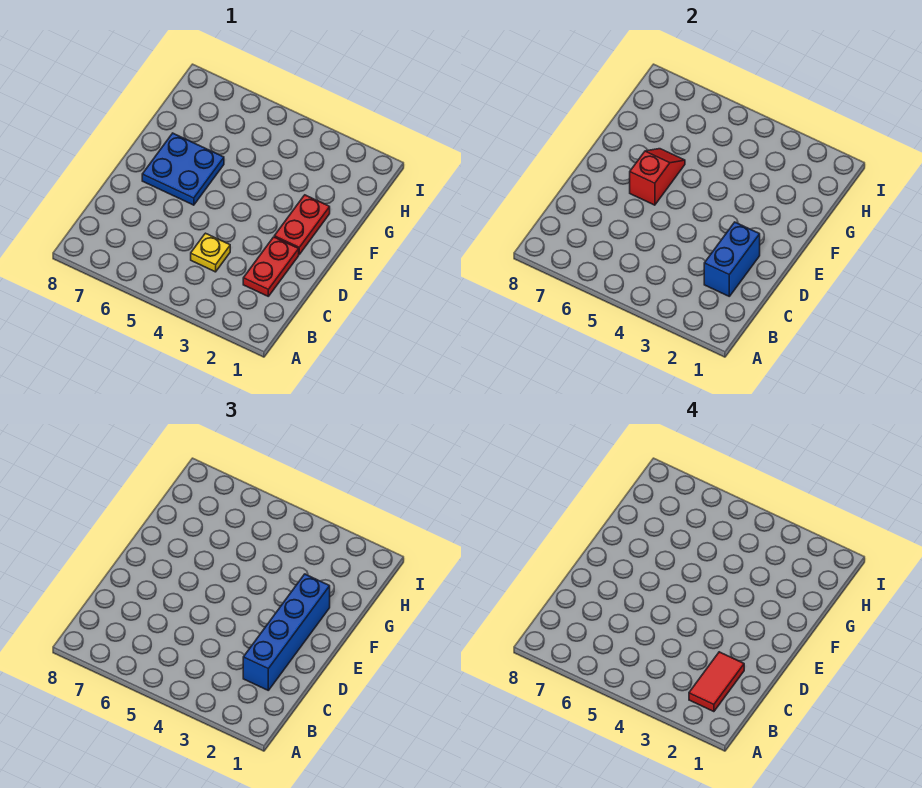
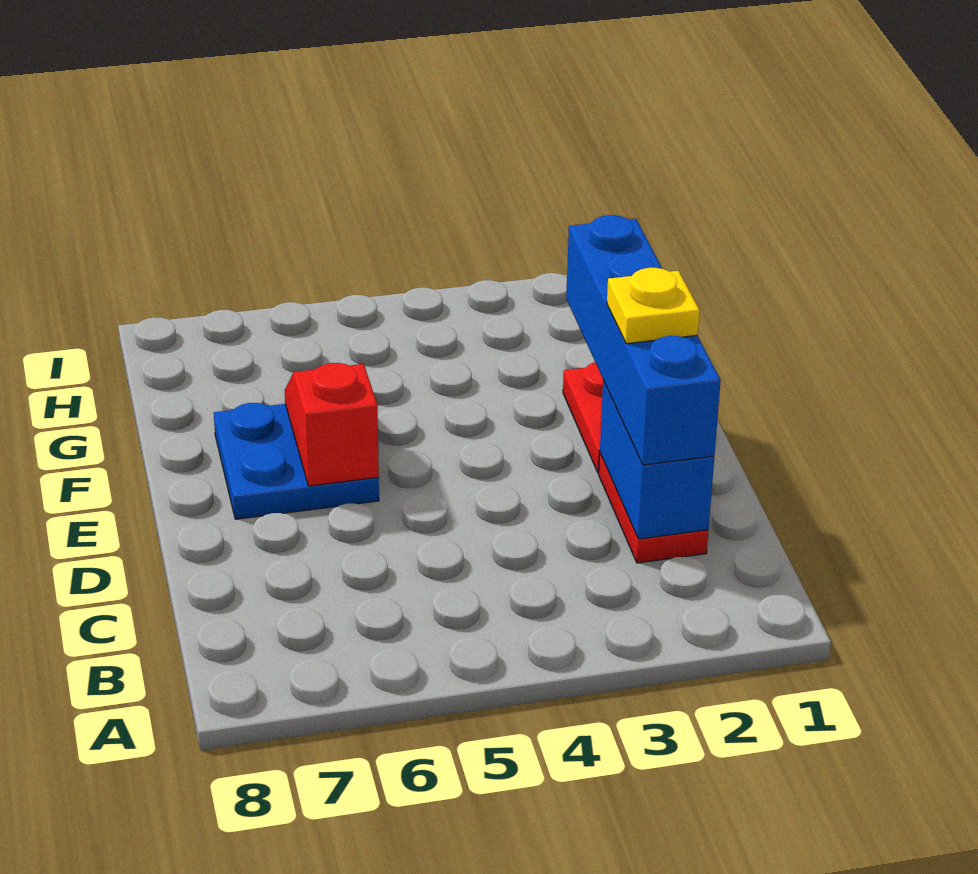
red tile B2:C2 level 4 -> none
yellow plate C4 level 1 -> yellow plate D2 level 4

